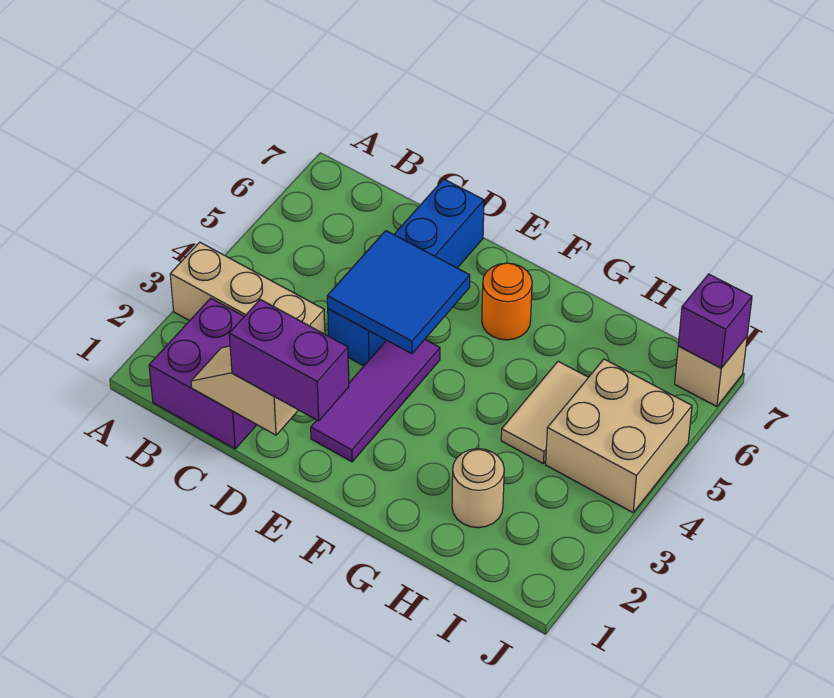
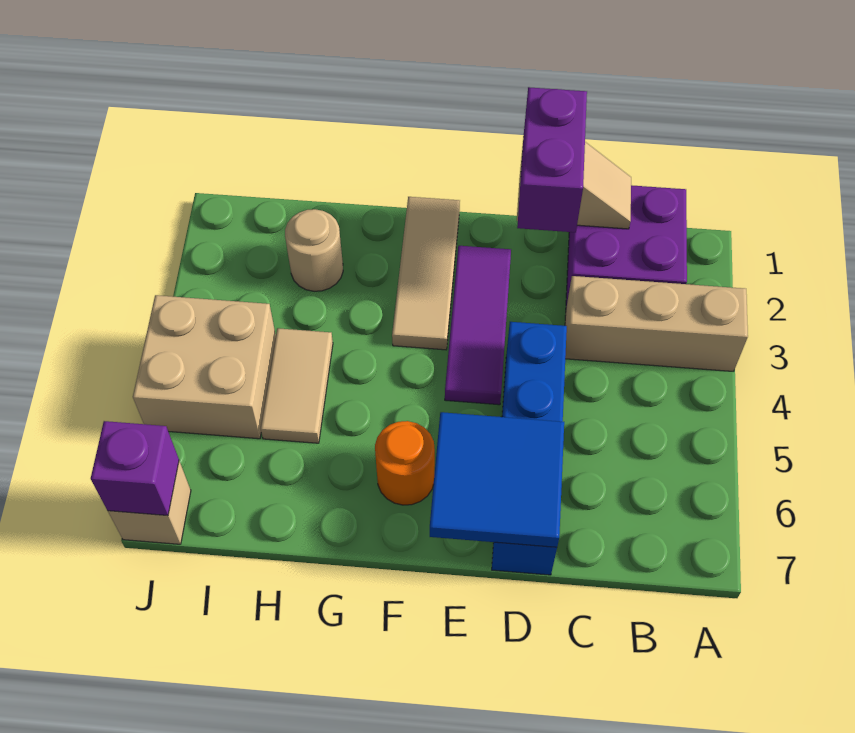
purple brick D1:E1 level 3 -> purple brick D1:D2 level 3
blue tile D4:E5 level 2 -> blue tile D6:E7 level 2
none -> tan tile F1:F3 level 1

